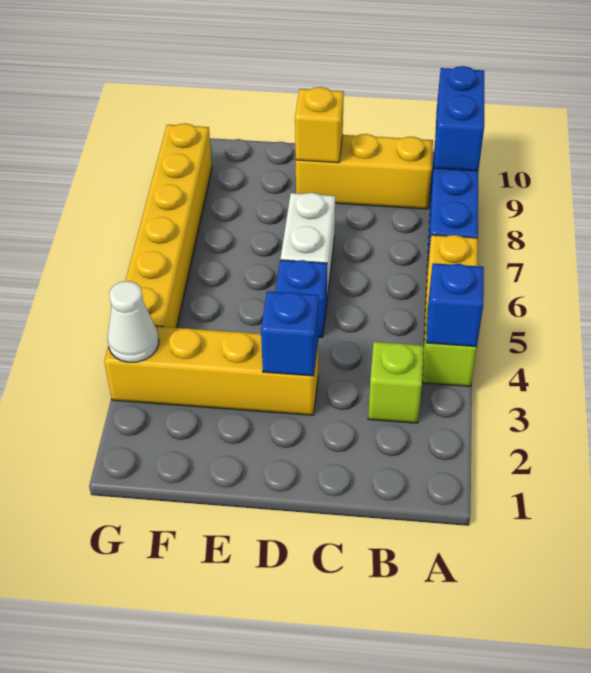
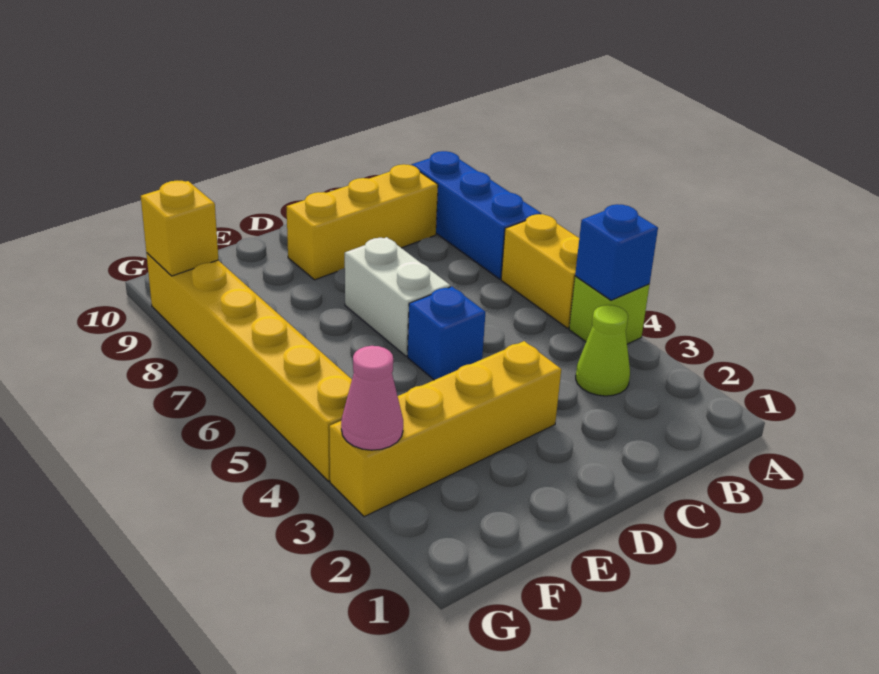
blue brick A9:A10 level 2 -> none
lime brick B3 level 1 -> lime cone B3 level 1
blue brick D3 level 2 -> none
yellow brick D9 level 2 -> yellow brick G9 level 2
white cone G3 level 2 -> pink cone G3 level 2

